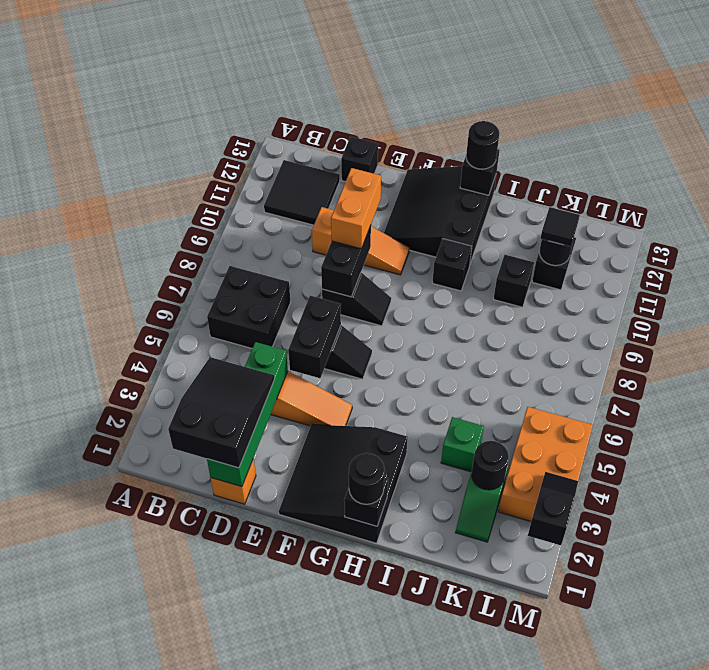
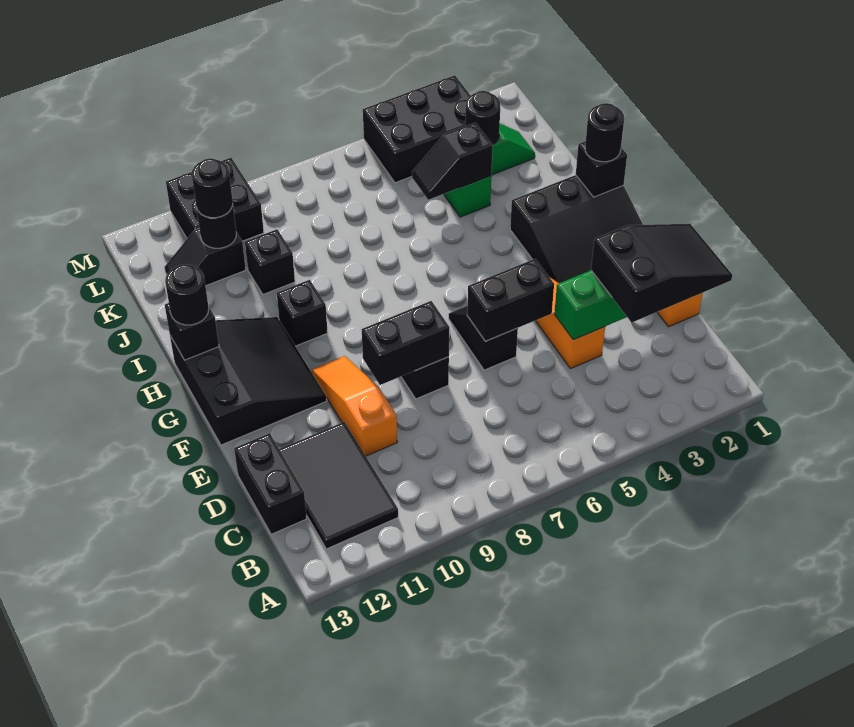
black brick B6:C7 level 1 -> black brick L10:M11 level 1
black tile B11:C12 level 1 -> black tile B11:D12 level 1
black slope C1:D3 level 3 top 1 -> black slope C1:D3 level 3 top 3
black brick D13 level 1 -> black brick C13:D13 level 1
orange brick E9:E10 level 3 -> none
black slope F11:H13 level 1 top H -> black slope F11:H13 level 1 top 13
black tile K11 level 3 -> black round brick K11 level 3
orange brick L3:M5 level 1 -> black brick L3:M5 level 1
black slope M2:M3 level 2 top 2 -> black slope J4:J5 level 2 top 4

